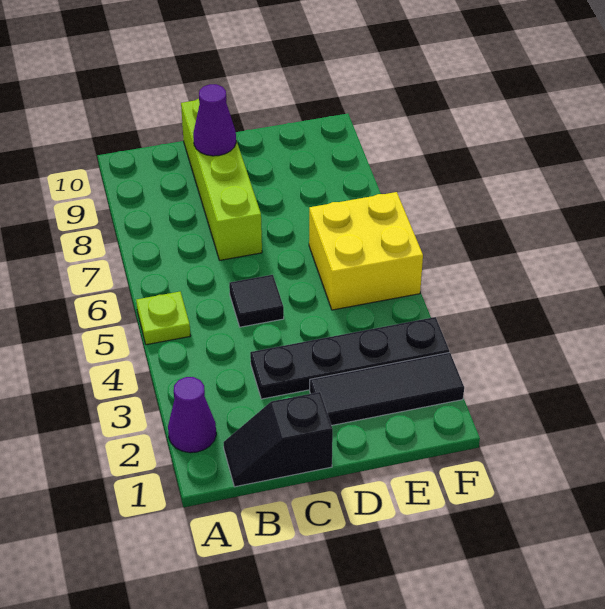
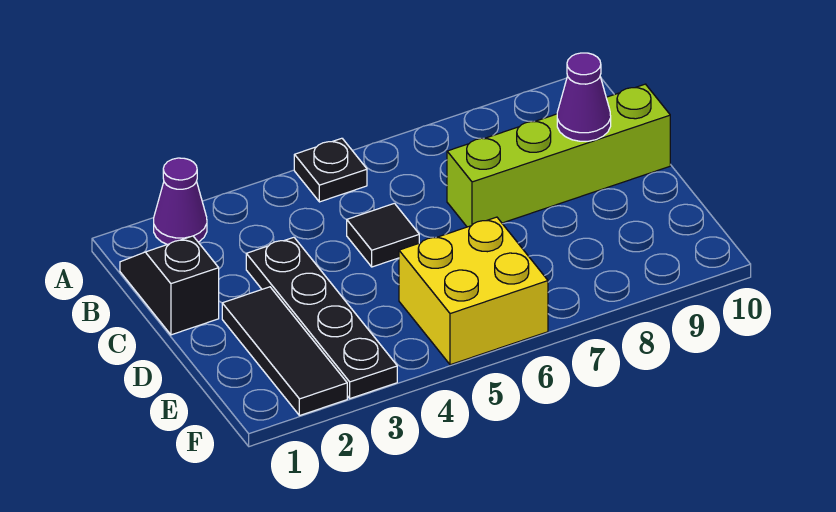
lime plate A5 level 1 -> black plate A5 level 1

